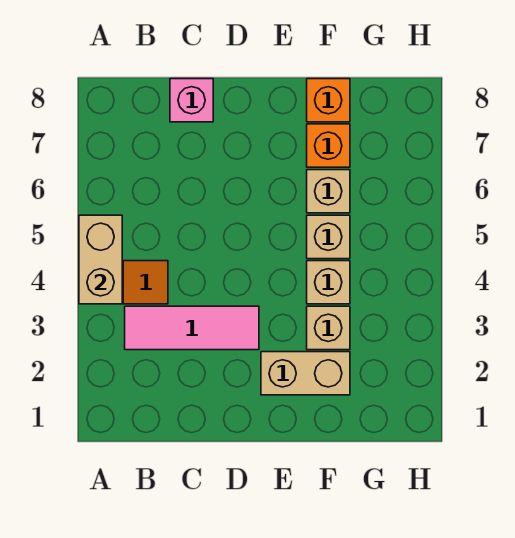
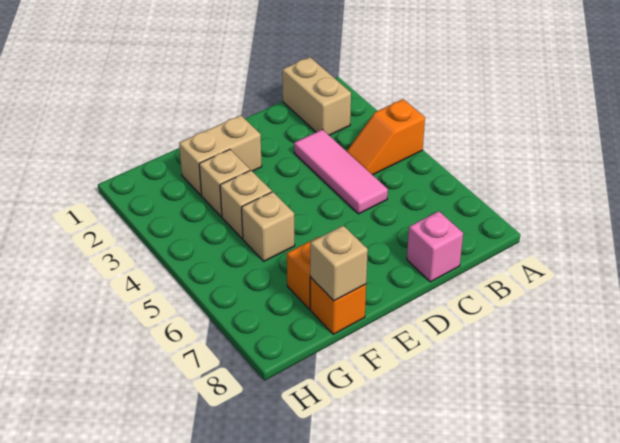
tan brick A4:A5 level 2 -> tan brick B1:B2 level 1
pink tile B3:D3 level 1 -> pink tile C3:C5 level 1
tan brick F6 level 1 -> tan brick F8 level 2

